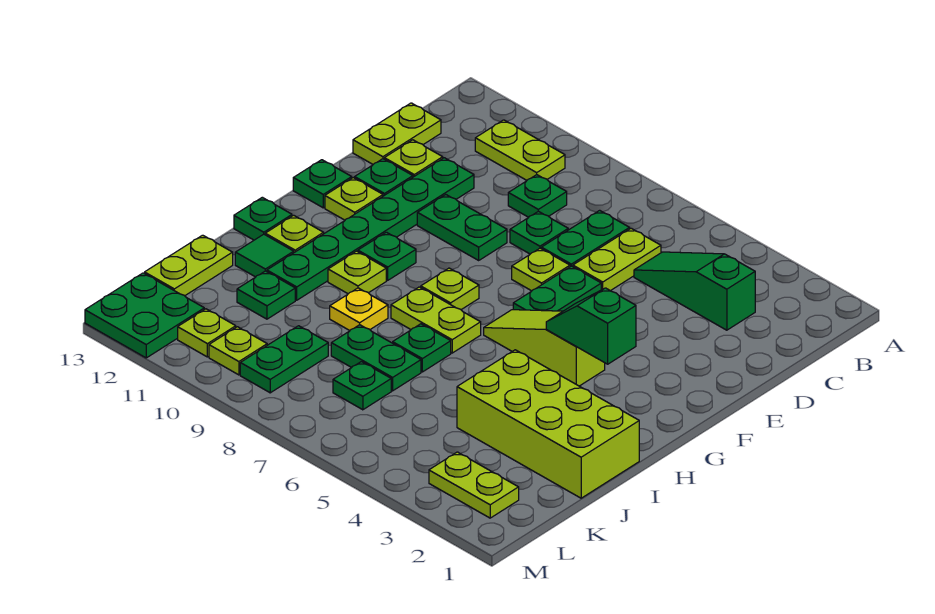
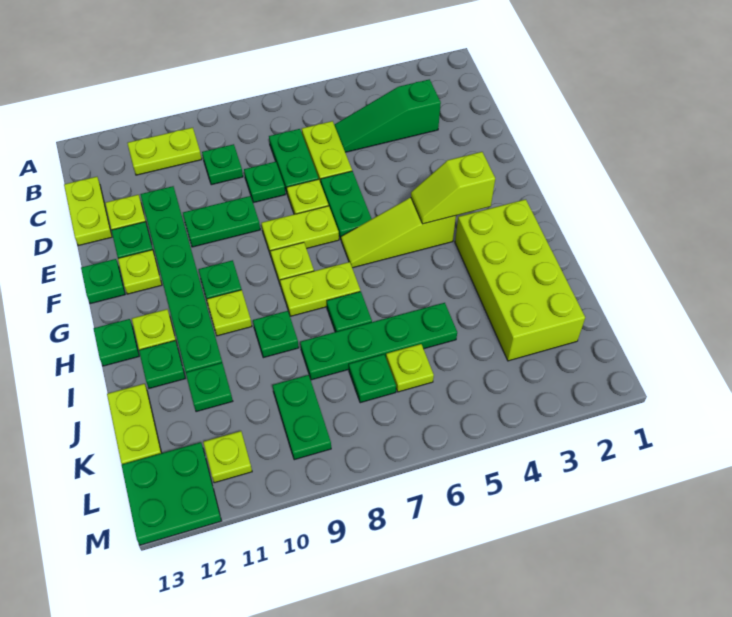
green slope G3:G4 level 2 top 3 -> lime slope G3:G4 level 2 top 3
lime brick I1:J4 level 1 -> lime brick H2:K3 level 1
yellow plate I9 level 1 -> green plate I9 level 1
green tile I12 level 1 -> green plate I12 level 1
green plate J7:J8 level 1 -> green plate J5:J8 level 1
lime plate L2:L3 level 1 -> lime plate F7:F8 level 1
lime plate L10 level 1 -> lime plate K6 level 1

